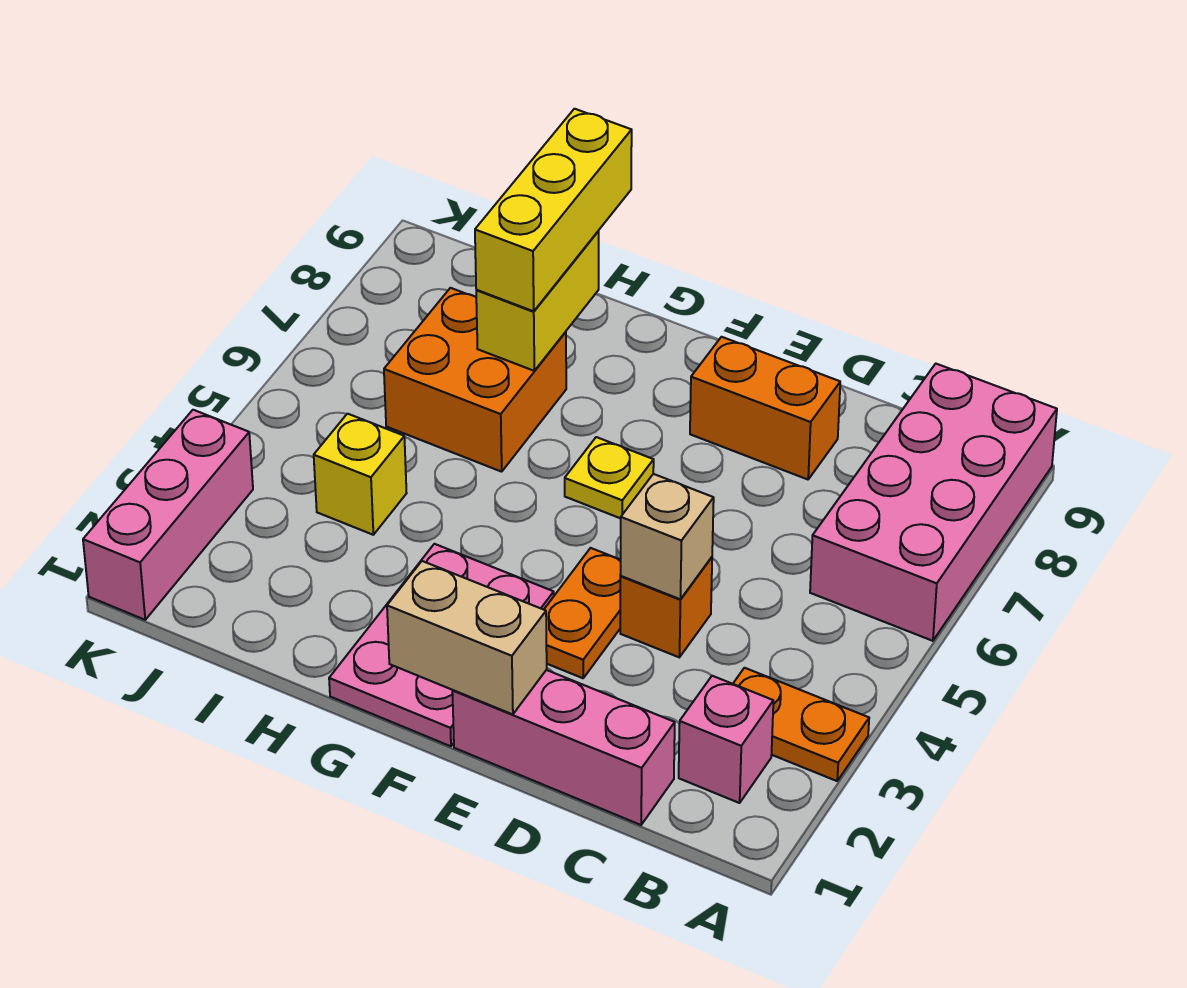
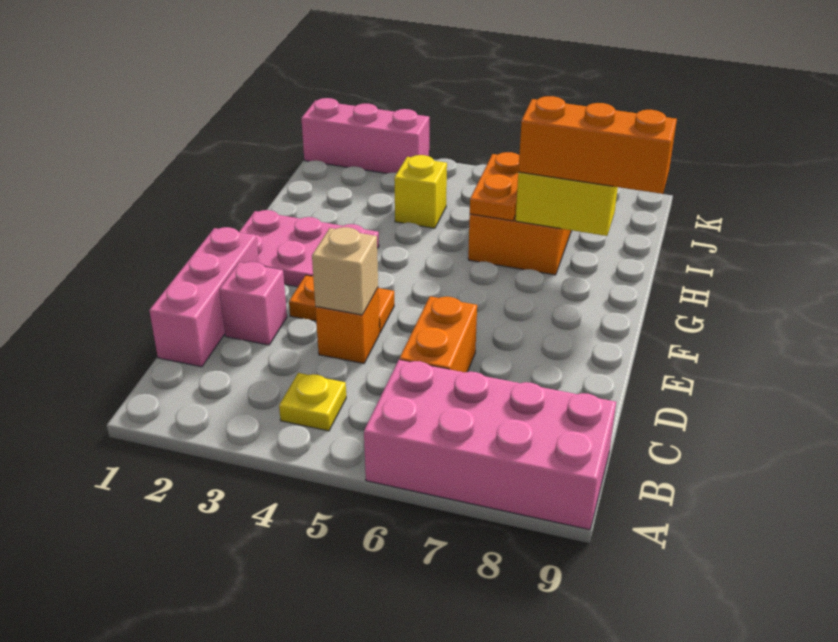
orange plate A3:B3 level 1 -> orange plate H6:I6 level 2
pink brick B2 level 1 -> pink brick D2 level 1
orange brick D8:E8 level 1 -> orange brick C6:D6 level 1
tan brick E1:F1 level 2 -> none
yellow plate F6 level 1 -> yellow plate B4 level 1
yellow brick H7:H9 level 3 -> orange brick H7:H9 level 3

